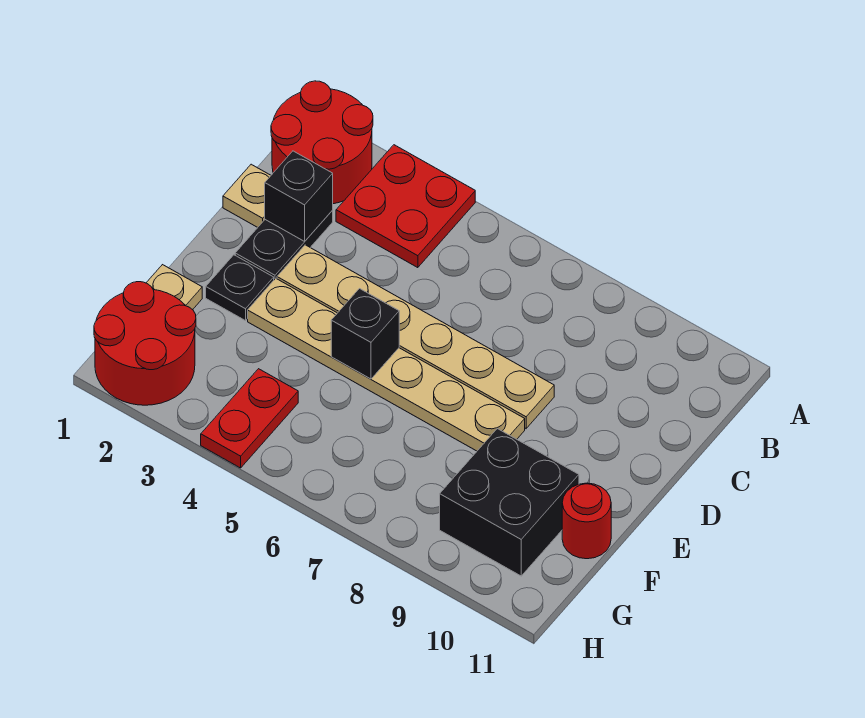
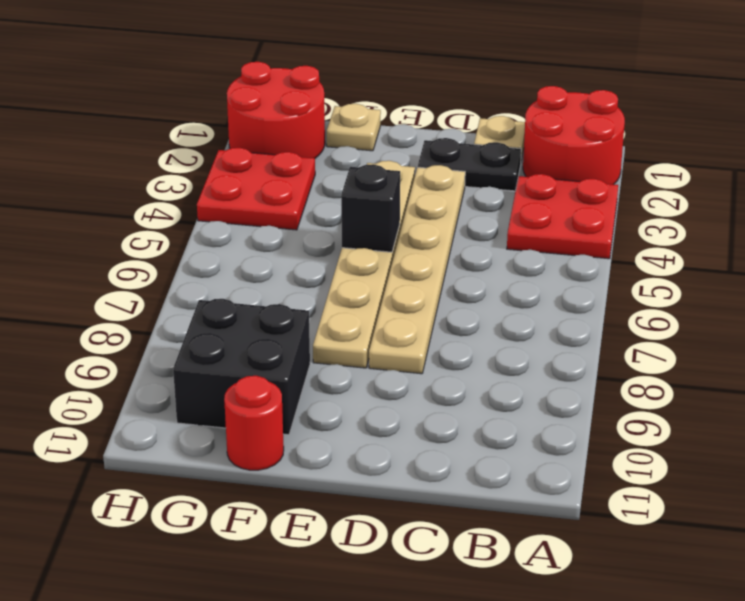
black brick C2 level 2 -> none
black plate E2 level 1 -> none
red plate G4:H4 level 1 -> red plate G3:H4 level 1

